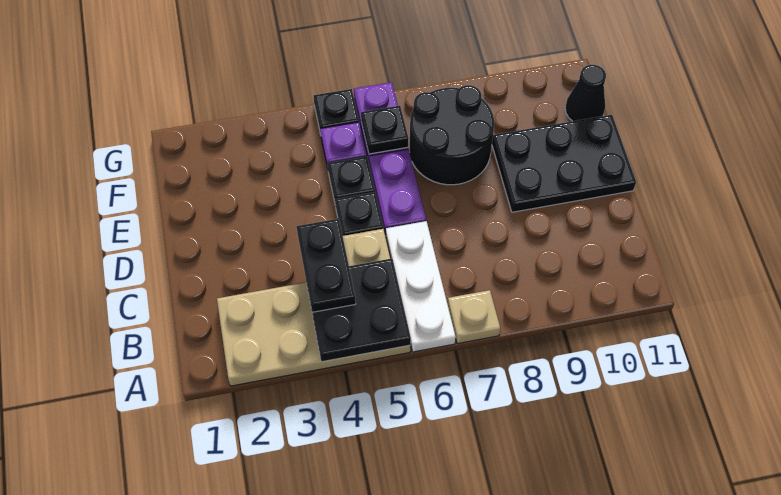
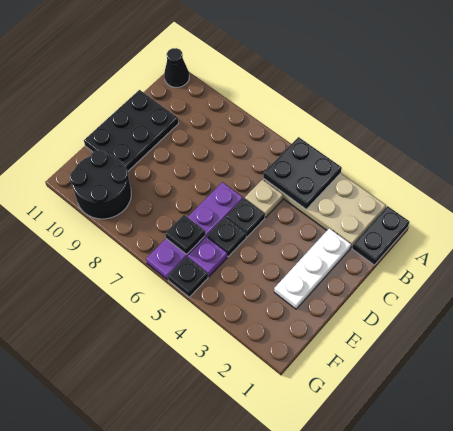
white plate A6:C6 level 1 -> white plate C2:E2 level 1
tan plate A7 level 1 -> none
black plate B4:C4 level 3 -> black plate A1:B1 level 1
black plate D9:E11 level 1 -> black plate C10:E11 level 1
black round brick E7:F8 level 1 -> black round brick F9:G10 level 1
black cone F11 level 1 -> black cone A11 level 1

